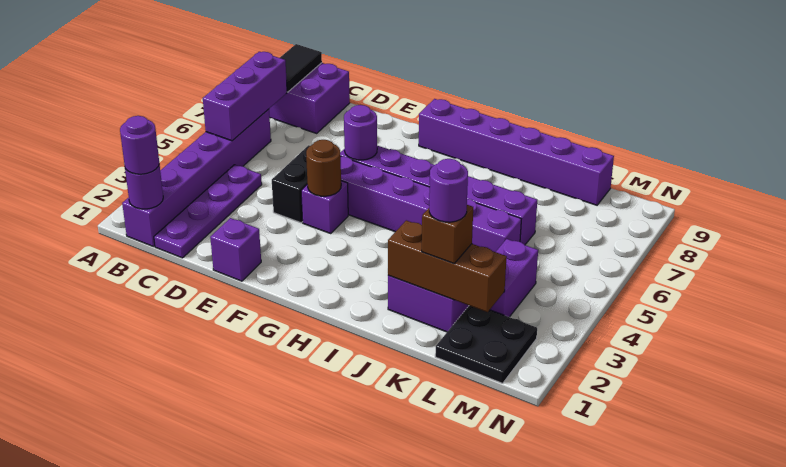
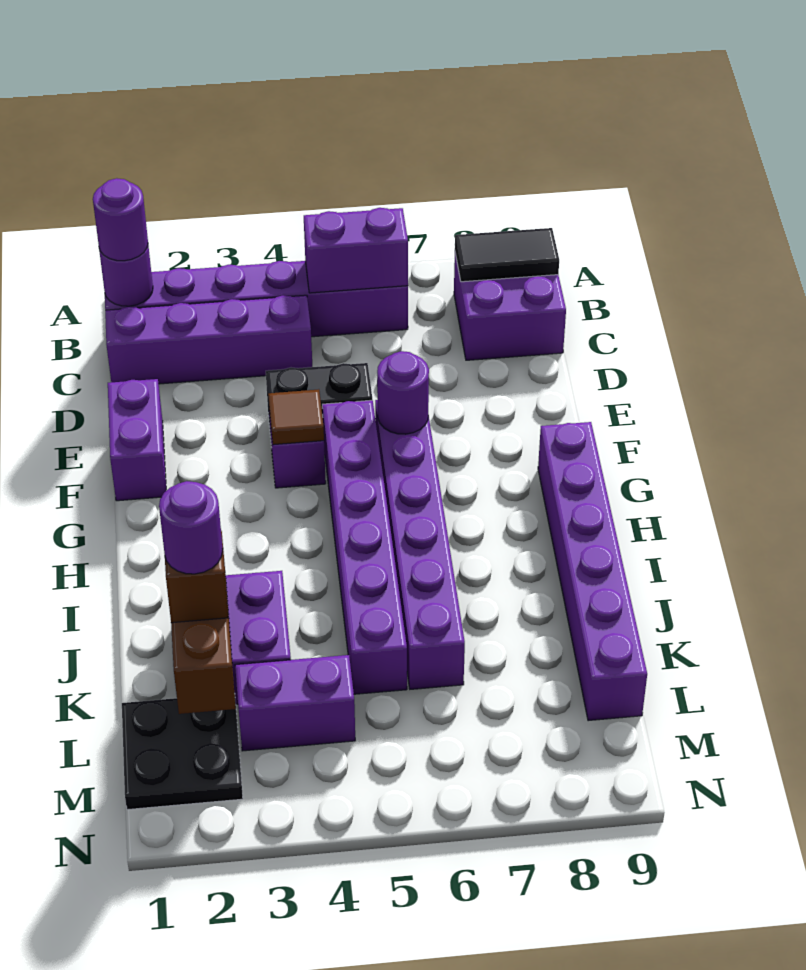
purple brick B5:B7 level 2 -> purple brick B5:B6 level 2
purple plate C1:C4 level 1 -> purple brick C1:C4 level 1
purple brick E1 level 1 -> purple brick E1:F1 level 1
brown round brick F4 level 2 -> brown tile F4 level 2

